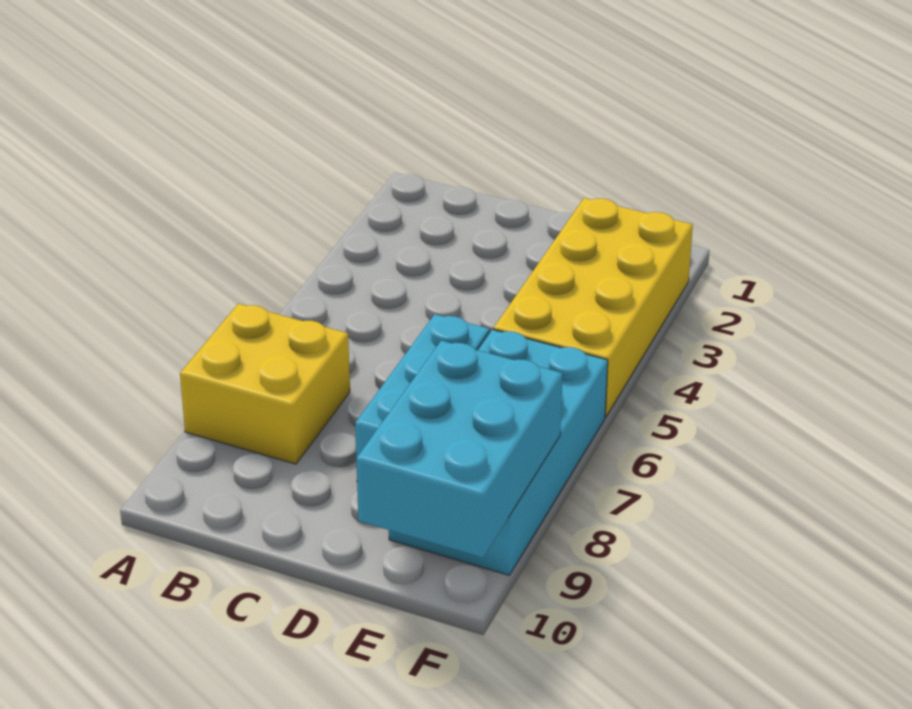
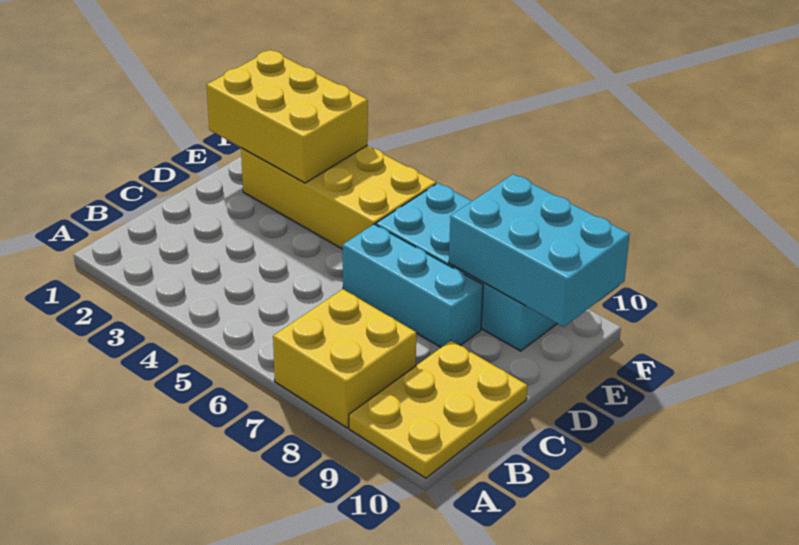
none -> yellow plate A9:C10 level 1
none -> yellow brick E1:F3 level 2

